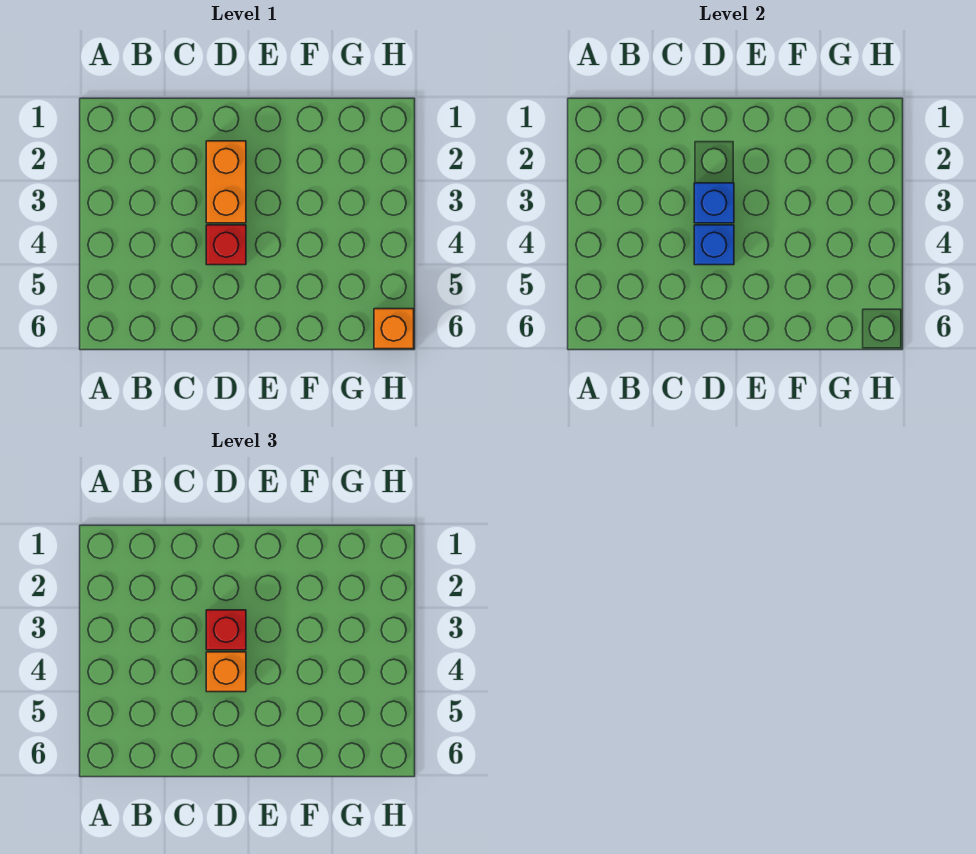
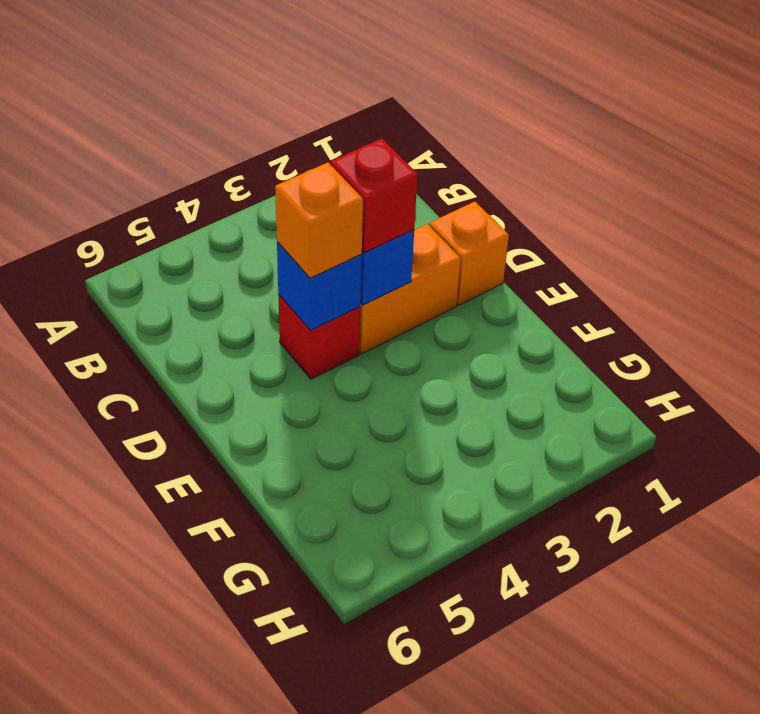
orange brick H6 level 1 -> orange brick D1 level 1

